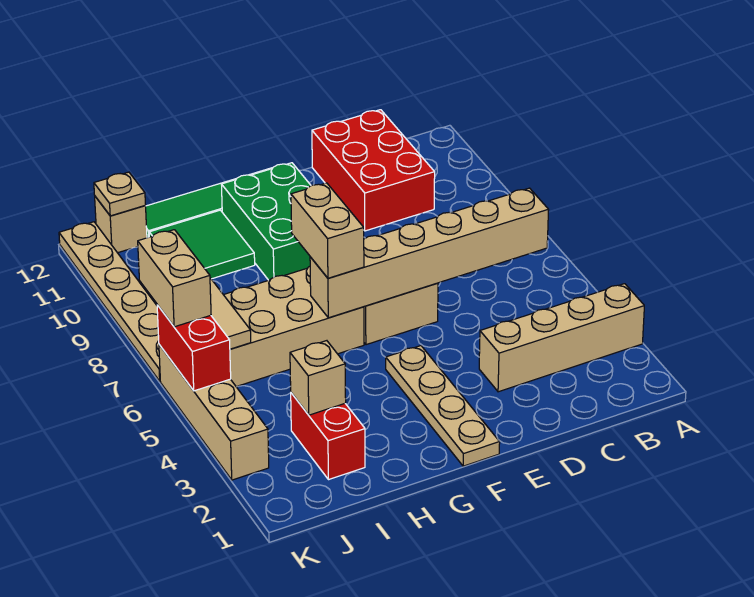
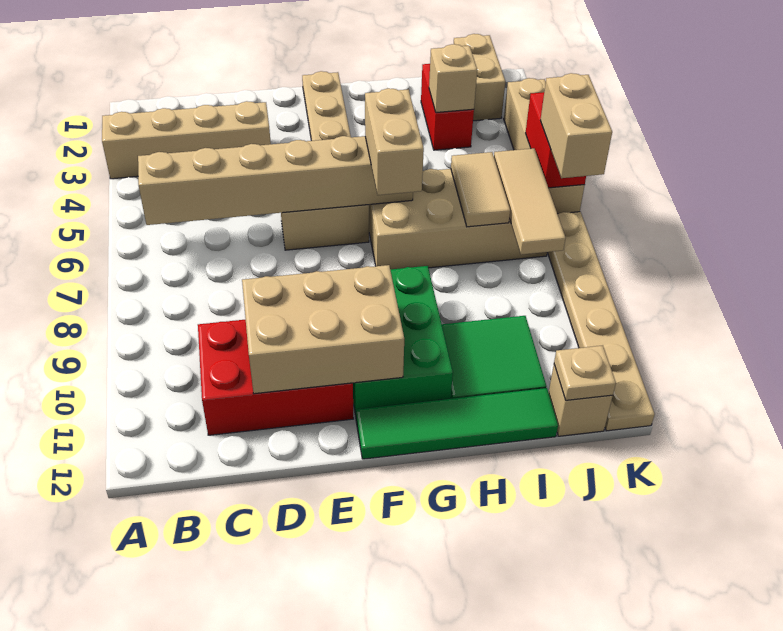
red brick C10:D12 level 1 -> red brick C10:E11 level 1
none -> tan brick D10:F11 level 2
none -> tan tile I6:I7 level 2
none -> tan brick J1:J2 level 1

